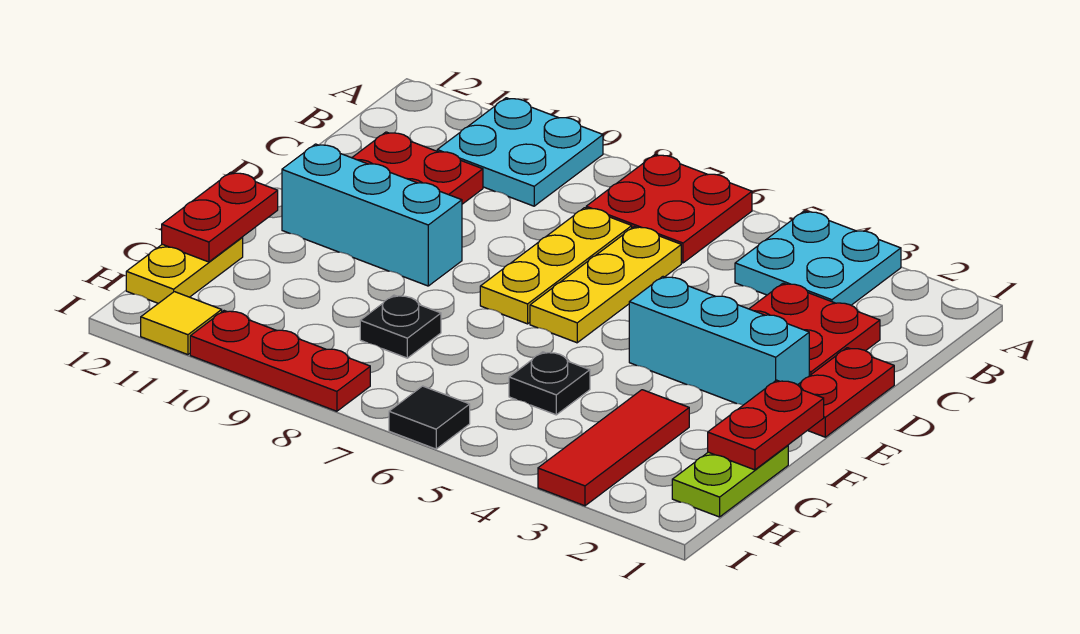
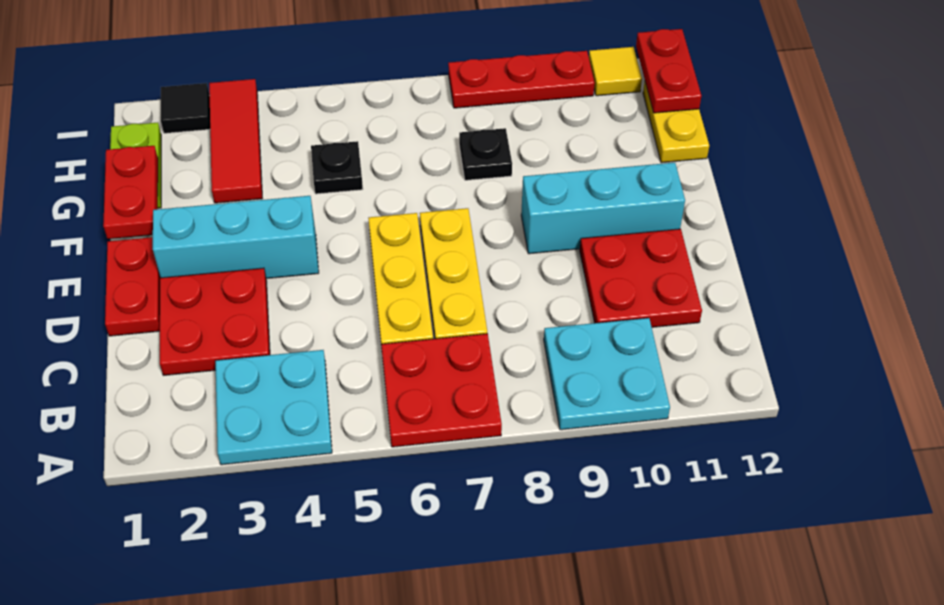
red plate F12:G12 level 2 -> red plate H12:I12 level 2
black tile I6 level 1 -> black tile I2 level 1

